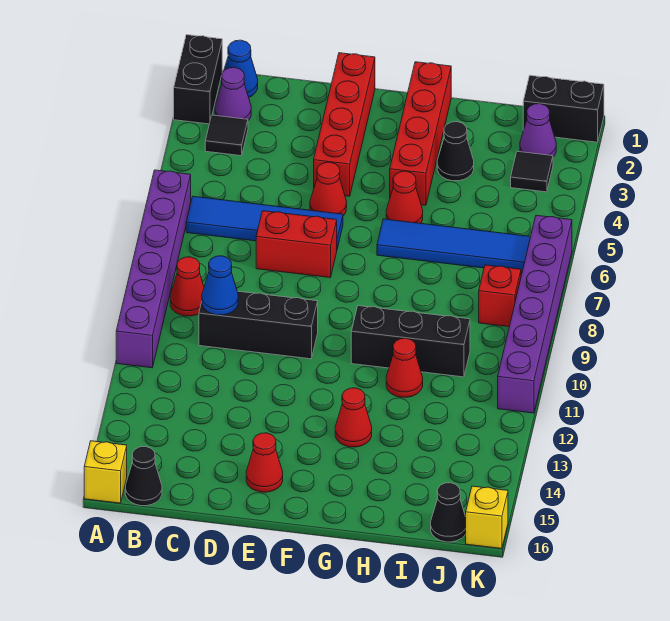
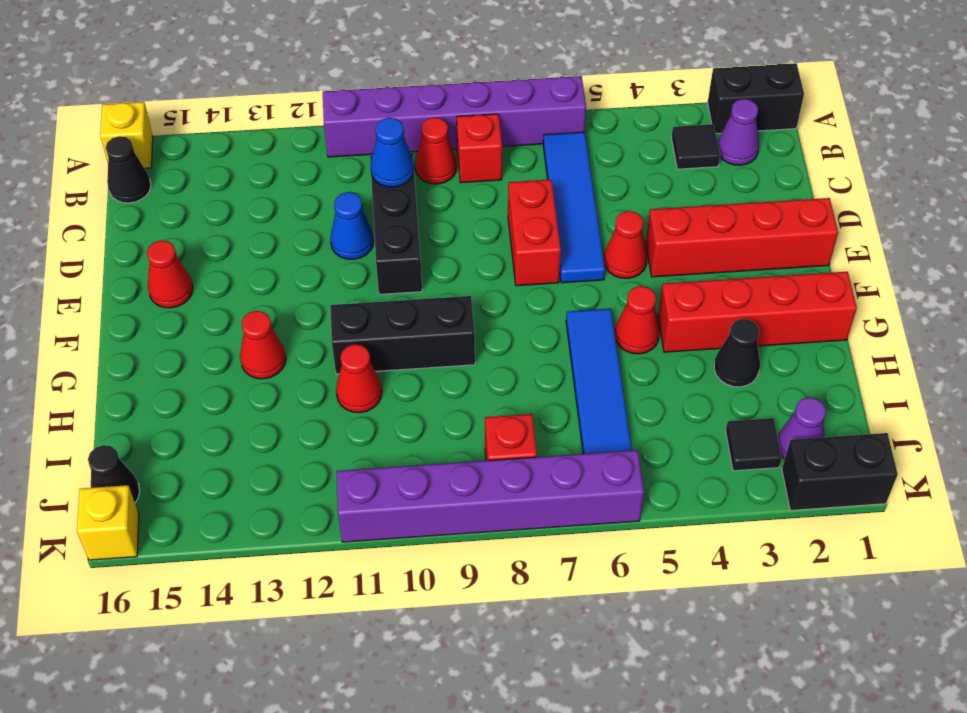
blue cone B1 level 1 -> blue cone D11 level 1
none -> red brick B8 level 1
black brick G10:I10 level 1 -> black brick G9:G11 level 1
black brick J1:K1 level 1 -> black brick K1:K2 level 1

